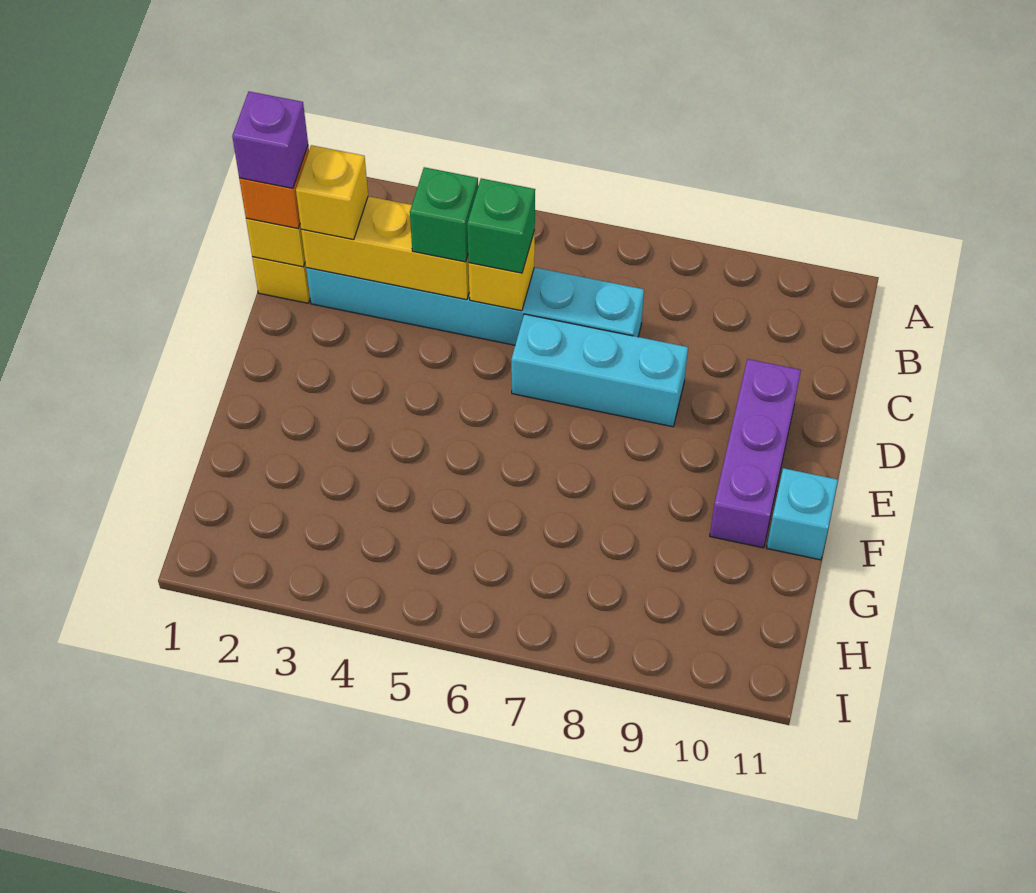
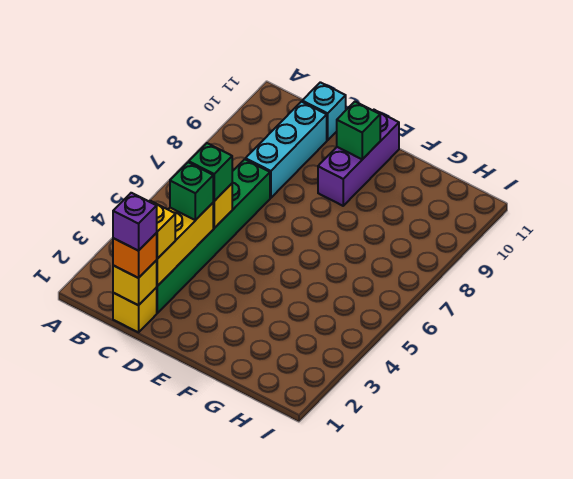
cyan brick C2:C7 level 1 -> green brick C2:C7 level 1
cyan brick D6:D8 level 1 -> cyan brick C8:C10 level 1
purple brick D10:F10 level 1 -> purple brick E9:E11 level 1
none -> green brick E10 level 2
cyan brick F11 level 1 -> cyan brick C11 level 1

